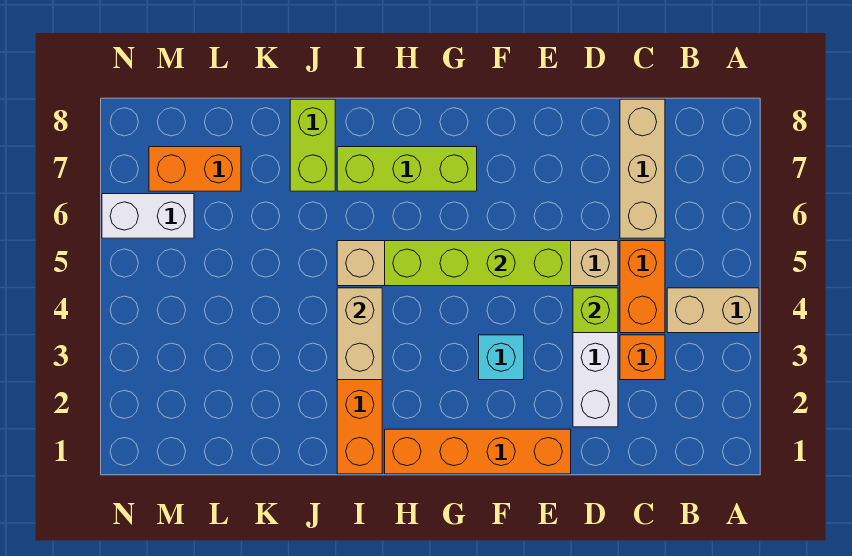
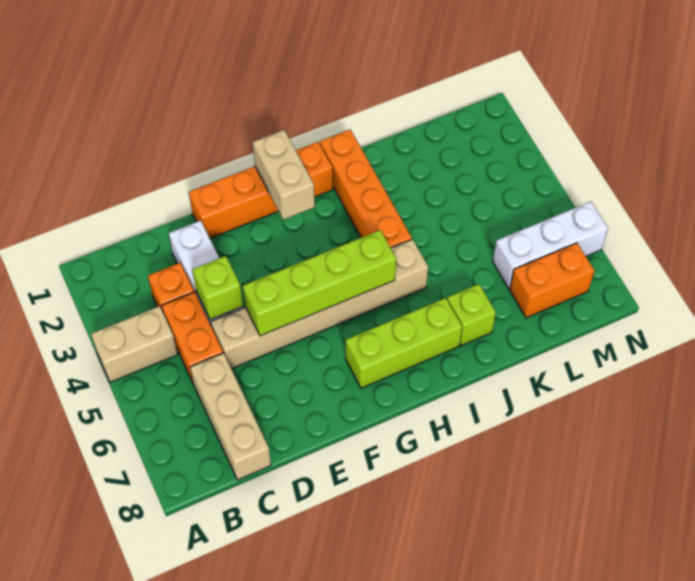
cyan brick F3 level 1 -> none
tan brick I3:I4 level 2 -> tan brick G1:G2 level 2
lime brick J7:J8 level 1 -> lime brick J7 level 1
white brick M6:N6 level 1 -> white brick L6:N6 level 1

